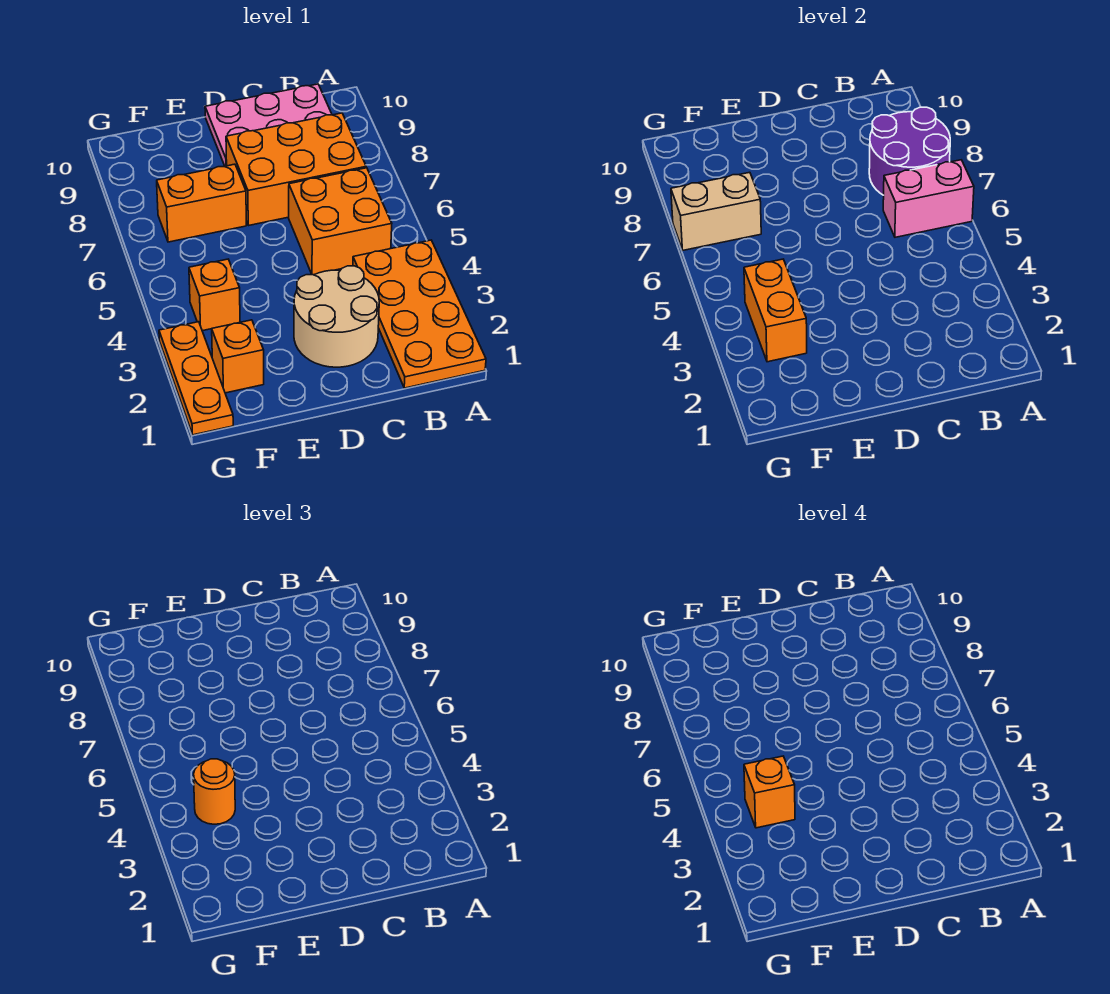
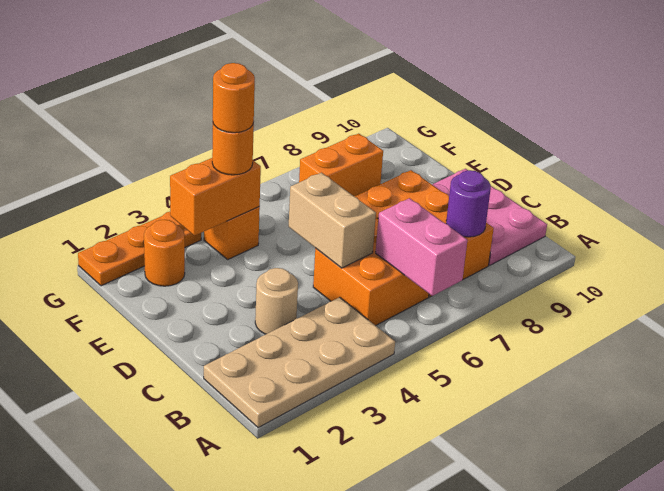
orange plate A1:B4 level 1 -> tan plate A1:B4 level 1
purple round brick A7:B8 level 2 -> purple round brick B8 level 2
tan round brick C2:D3 level 1 -> tan round brick C3 level 1
orange brick E7:F7 level 1 -> orange brick F7:F8 level 1
orange brick F2 level 1 -> orange round brick F2 level 1
orange brick F4 level 4 -> orange round brick F4 level 4
tan brick F7:G7 level 2 -> tan brick C5:D5 level 2

